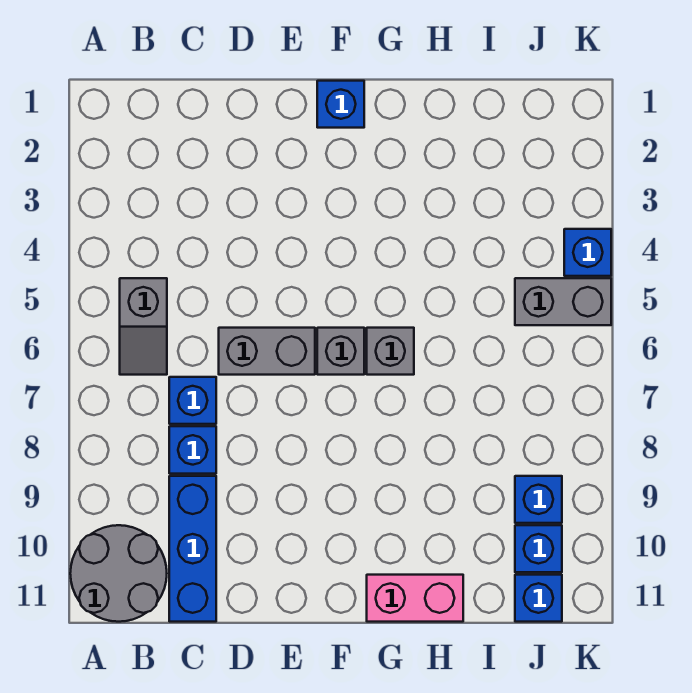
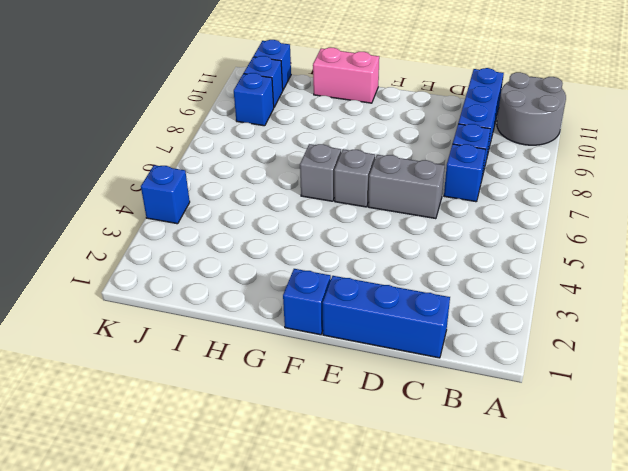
grey slope B5:B6 level 1 top 5 -> none
none -> blue brick C1:E1 level 1
grey brick J5:K5 level 1 -> none

